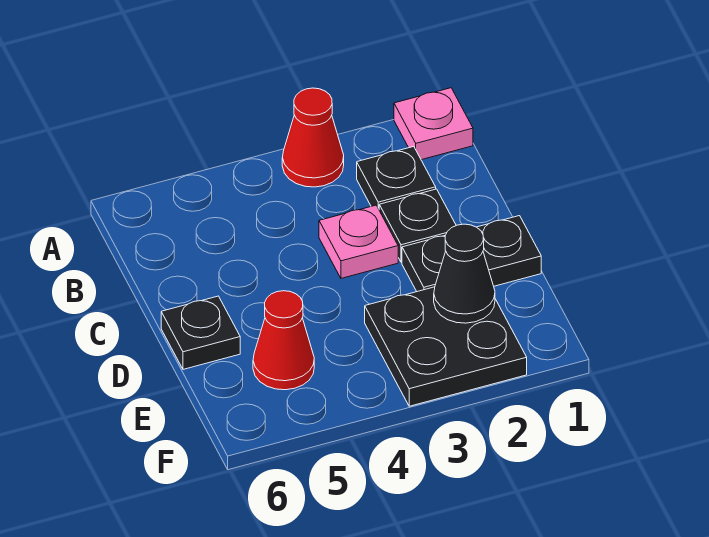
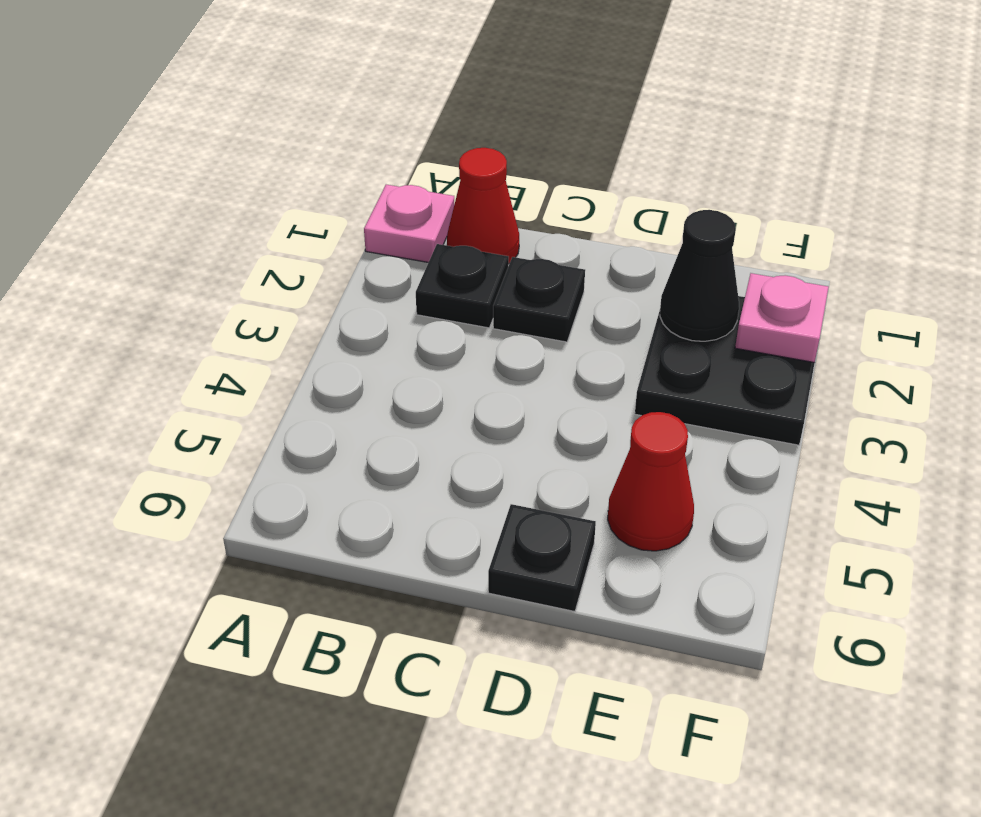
red cone A3 level 1 -> red cone B1 level 1
pink plate C3 level 1 -> pink plate F2 level 2
black plate D1:D2 level 1 -> none

